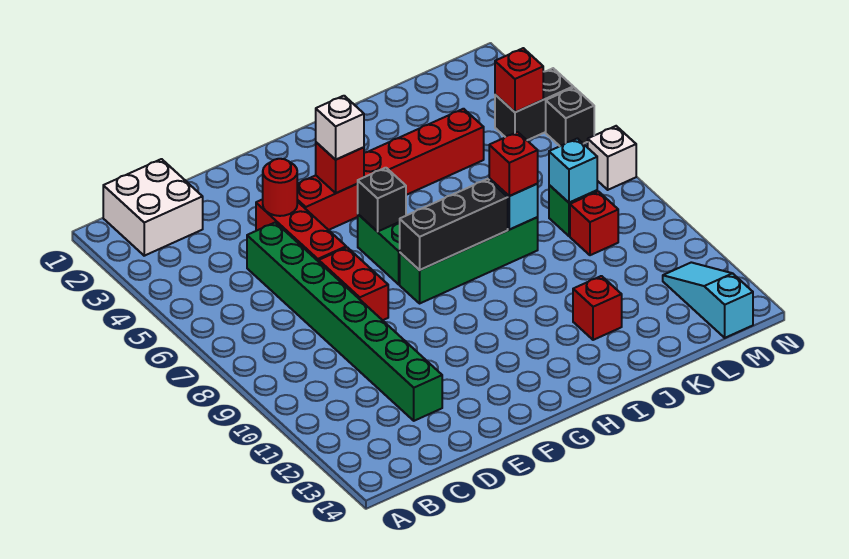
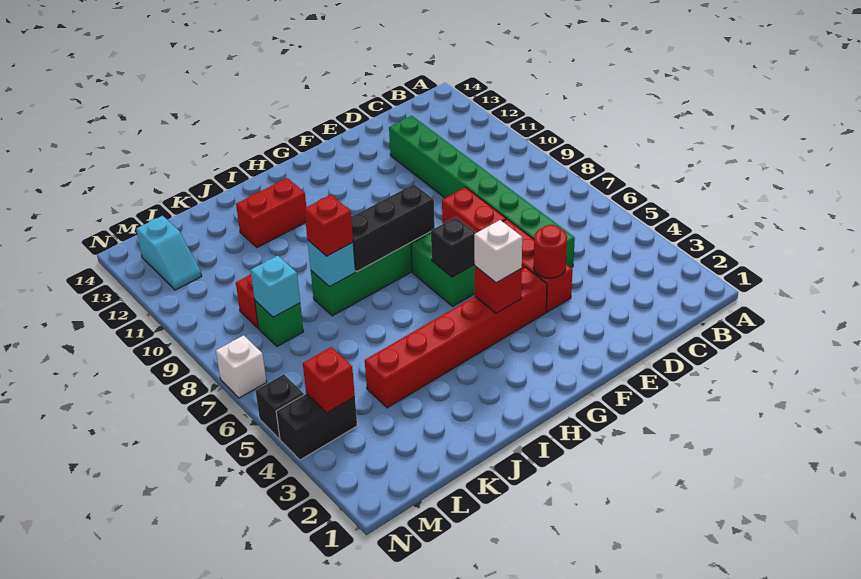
white brick B1:C2 level 1 -> none
red brick J12 level 1 -> red brick I12:J12 level 1
cyan slope M12:M14 level 1 top 14 -> cyan slope M12:M13 level 1 top 13

